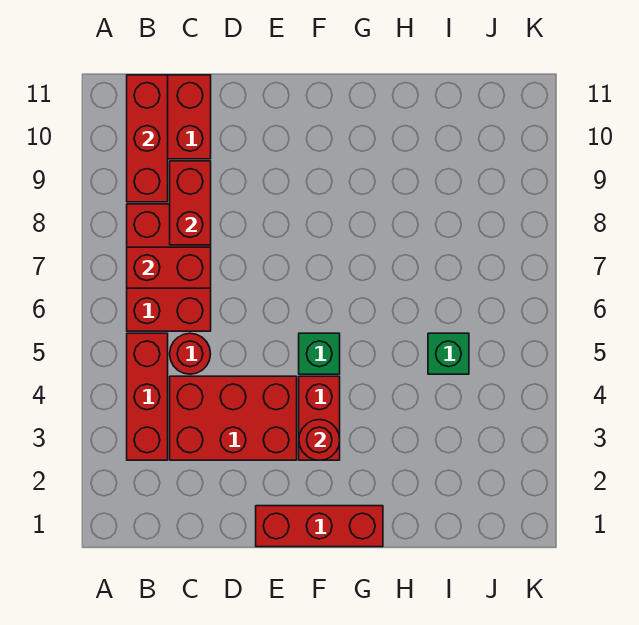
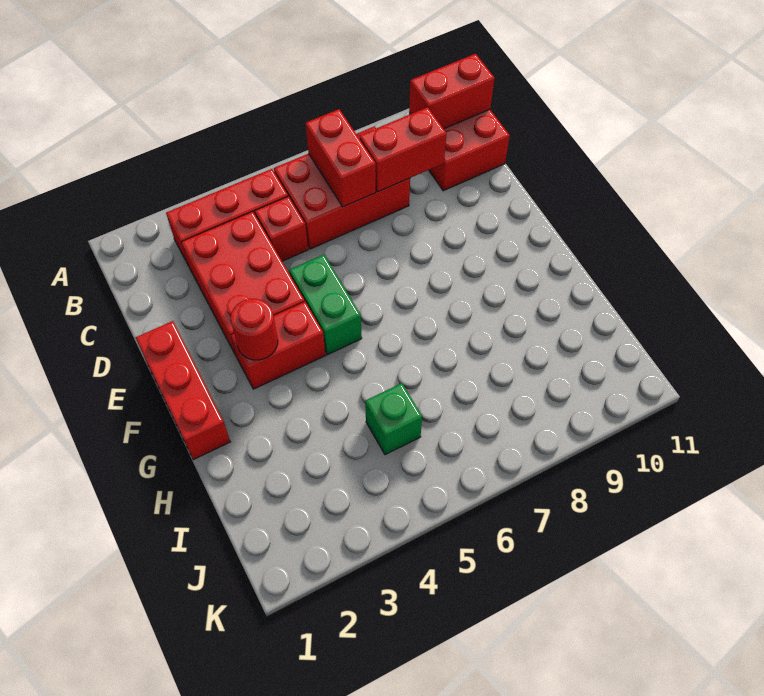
red brick B9:B11 level 2 -> red brick B10:B11 level 2
red round brick C5 level 1 -> red brick C5 level 1
green brick F5 level 1 -> green brick E5:F5 level 1

